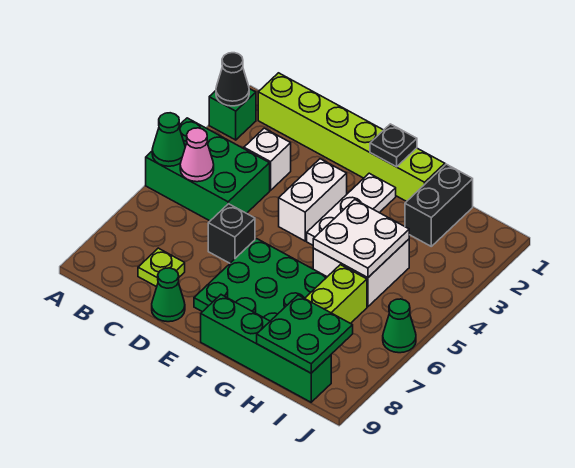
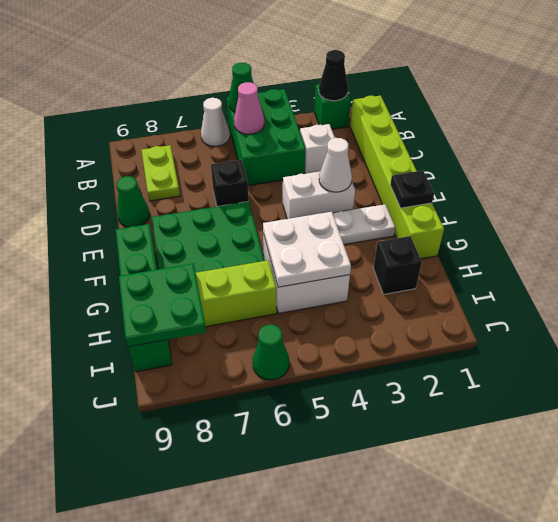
none -> white cone A6 level 1
lime plate C8 level 1 -> lime plate B8:C8 level 1
none -> white cone E3 level 2
black brick H1:H2 level 1 -> black brick H2 level 1

